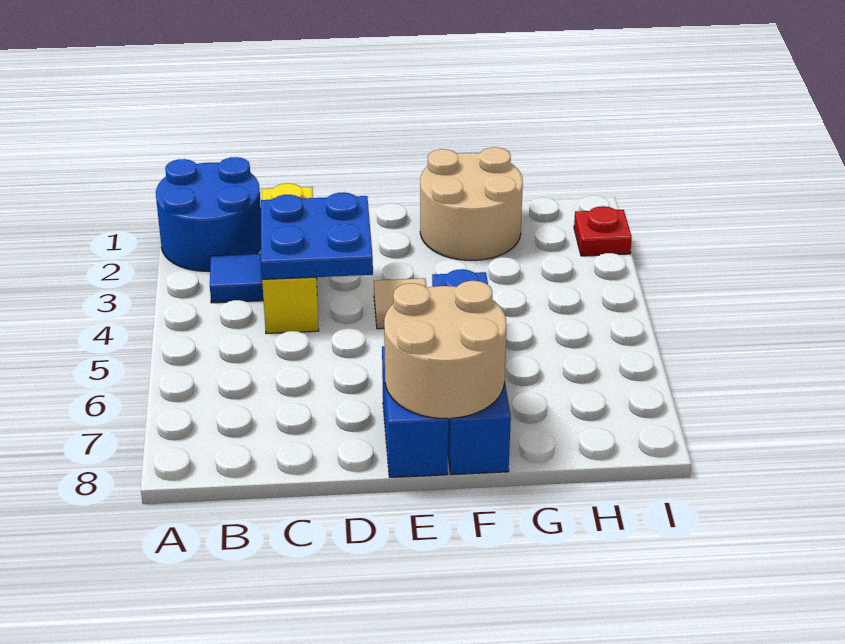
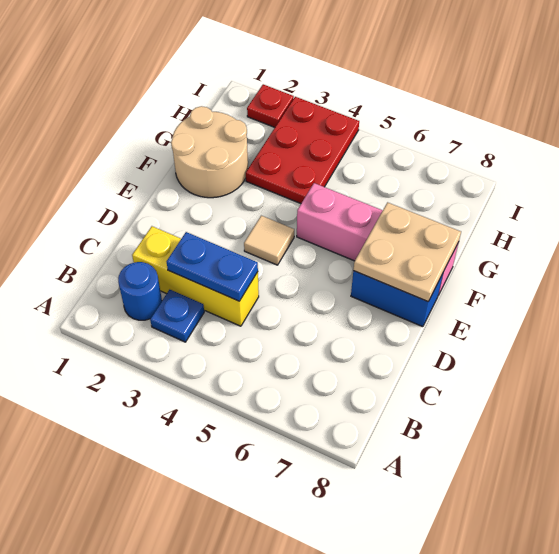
blue round brick A1:B2 level 1 -> blue round brick B2 level 1
blue tile B3 level 1 -> blue plate B3 level 1
blue plate C3:D4 level 2 -> blue plate C3:C4 level 2
tan round brick E7:F8 level 2 -> tan plate E7:F8 level 2
blue brick F5:F8 level 1 -> pink brick F5:F8 level 1
none -> red plate G3:I4 level 1

